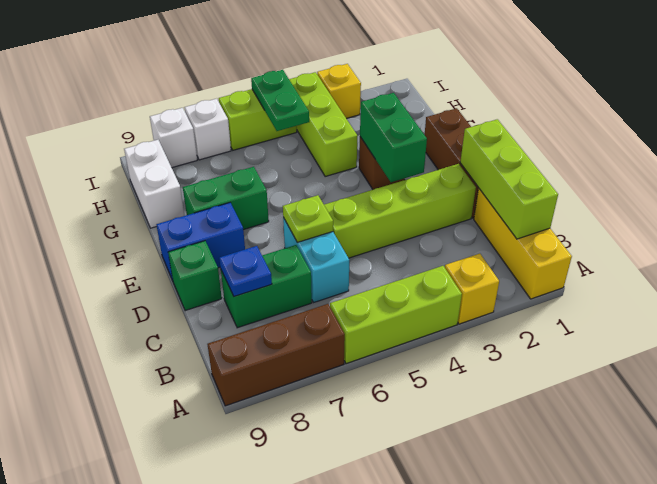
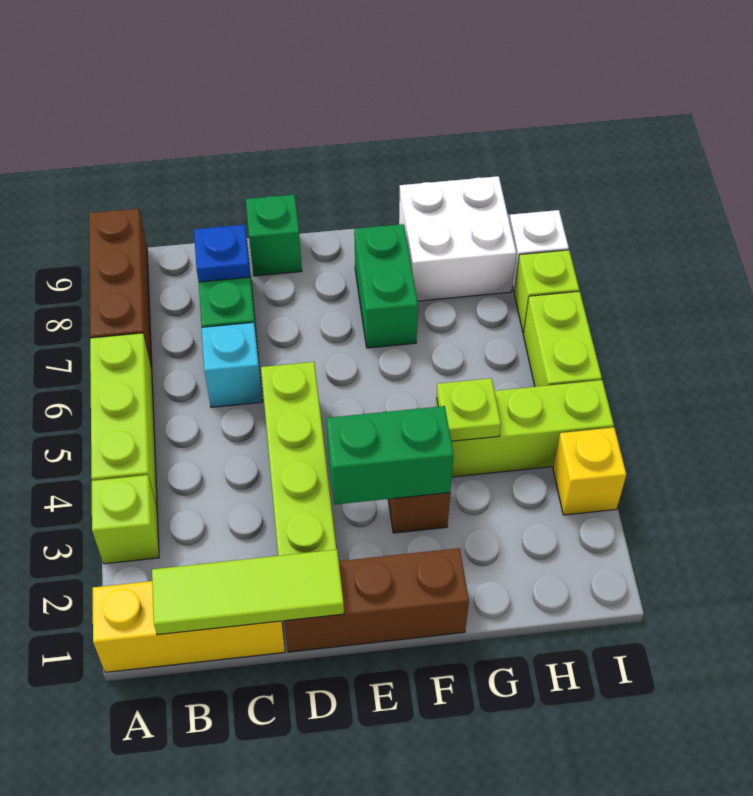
yellow brick A3 level 1 -> lime brick A3 level 1
lime brick B1:D1 level 2 -> lime tile B1:D1 level 2
cyan brick C6:D6 level 1 -> cyan brick C6 level 1
lime plate D6 level 2 -> lime plate G4 level 2
blue brick E8:E9 level 1 -> none
white brick G9:H9 level 1 -> white brick G8:H9 level 1
green plate H5:I5 level 2 -> none
white brick I7 level 1 -> lime brick I7 level 1

